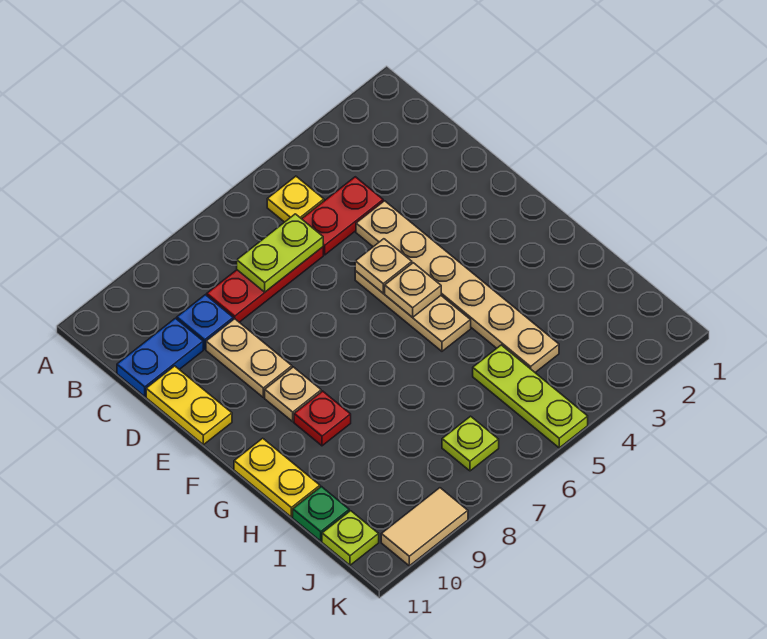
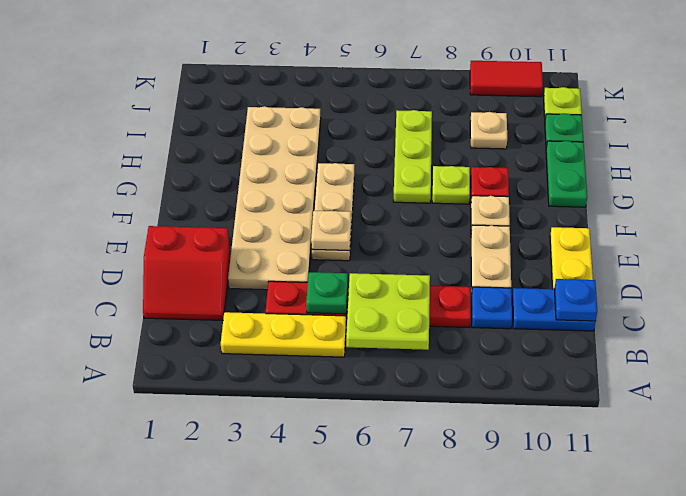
yellow plate B5 level 1 -> yellow plate B3:B5 level 1
none -> red slope C1:D2 level 1 top D
none -> green plate C5 level 2
lime plate C6:C7 level 2 -> lime plate B6:C7 level 2
none -> blue plate C11 level 2
tan plate D4:I4 level 1 -> tan plate D3:I4 level 1
tan plate F5 level 2 -> tan plate I9 level 1
yellow plate G11:H11 level 1 -> green plate G11:H11 level 1
lime plate I5:K5 level 1 -> lime plate G7:I7 level 1
lime plate J7 level 1 -> lime plate G8 level 1
tan tile K9:K10 level 1 -> red tile K9:K10 level 1

